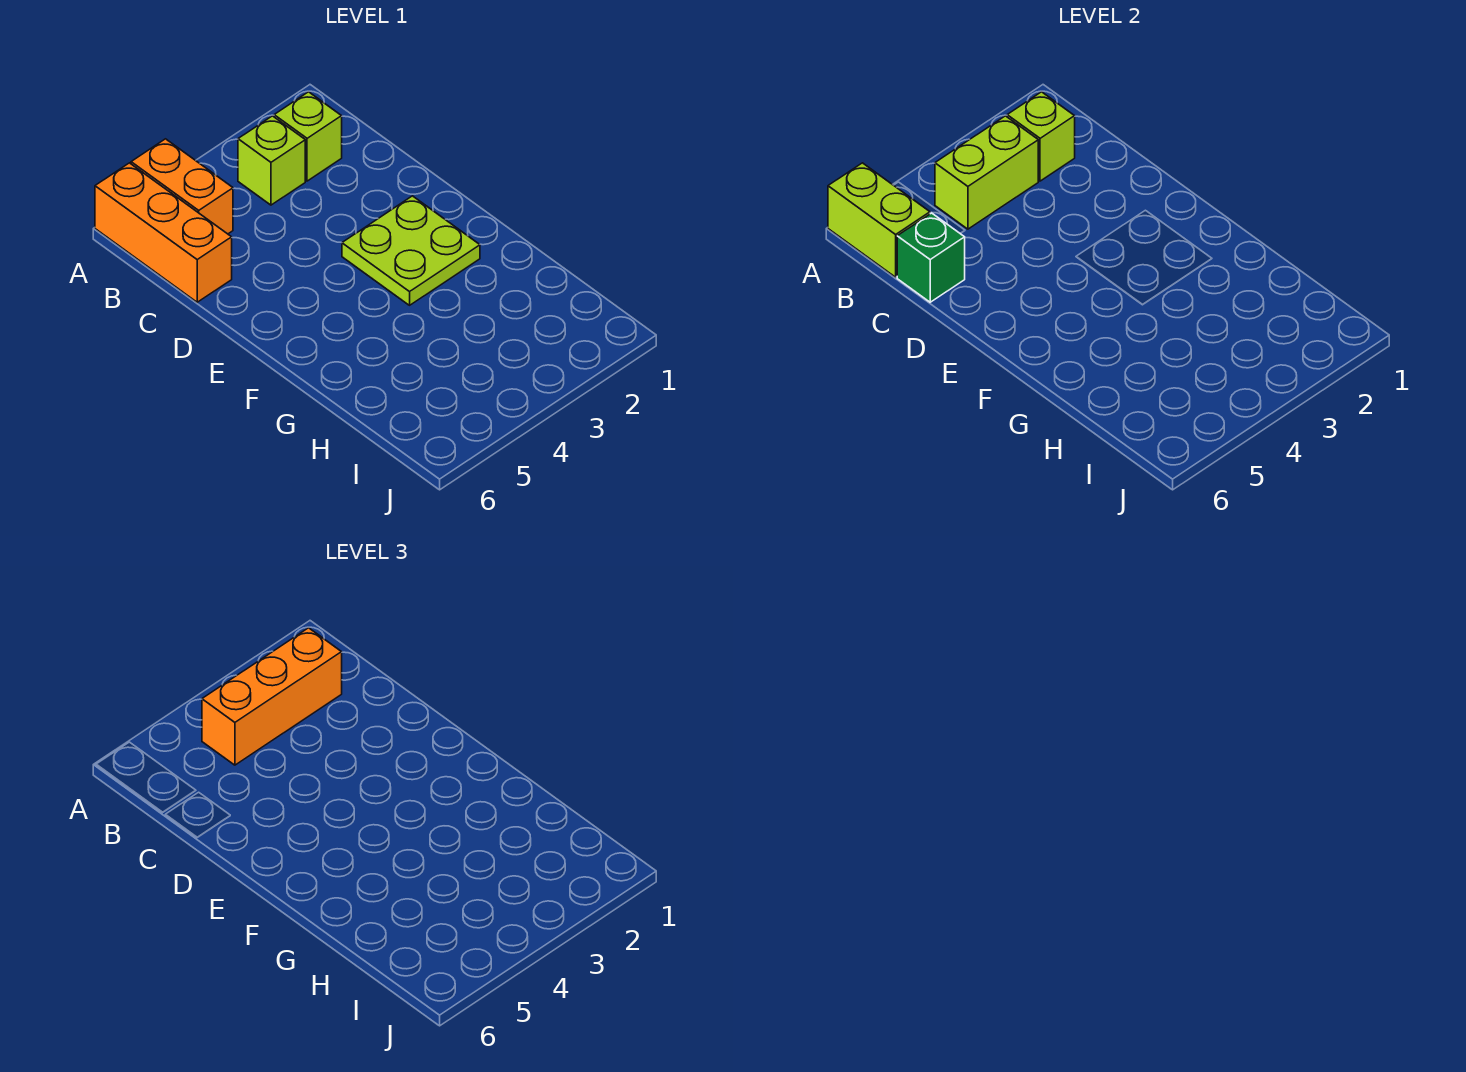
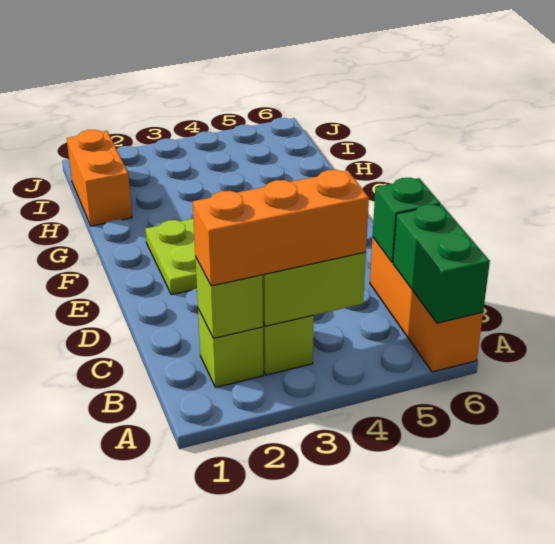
orange brick A5:B5 level 1 -> orange brick H1:I1 level 1
lime brick A6:B6 level 2 -> green brick A6:B6 level 2

